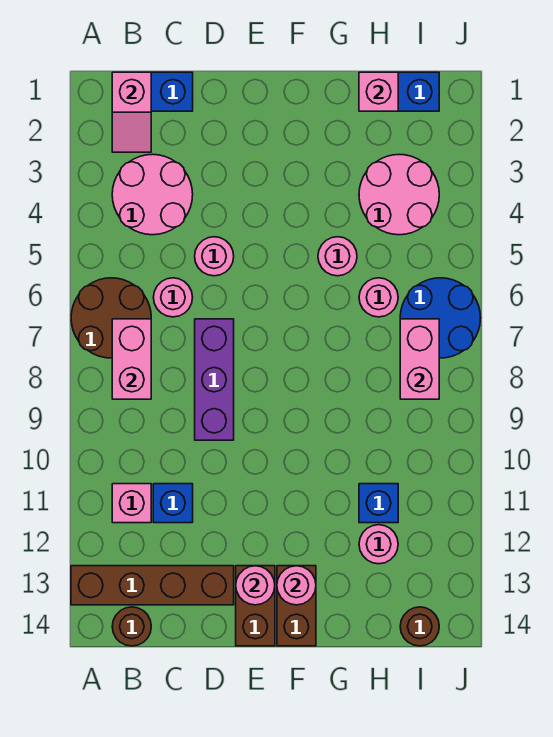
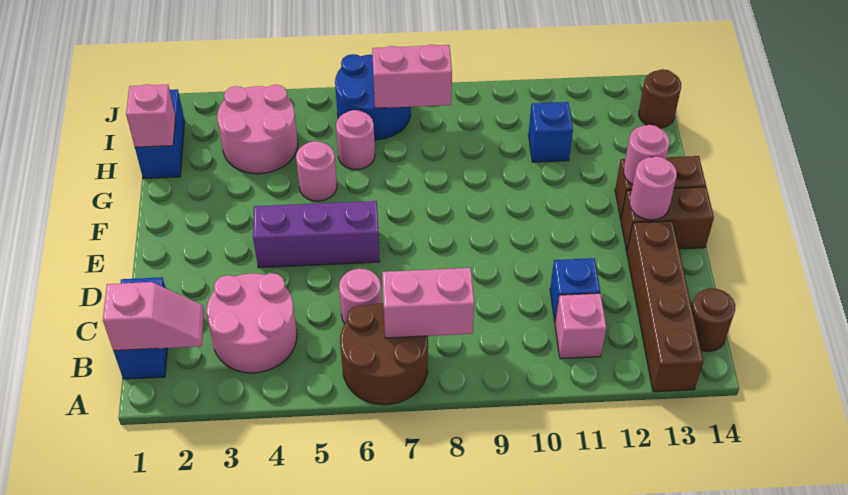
pink round brick D5 level 1 -> none
purple brick D7:D9 level 1 -> purple brick E4:E6 level 1
pink round brick H12 level 1 -> none

